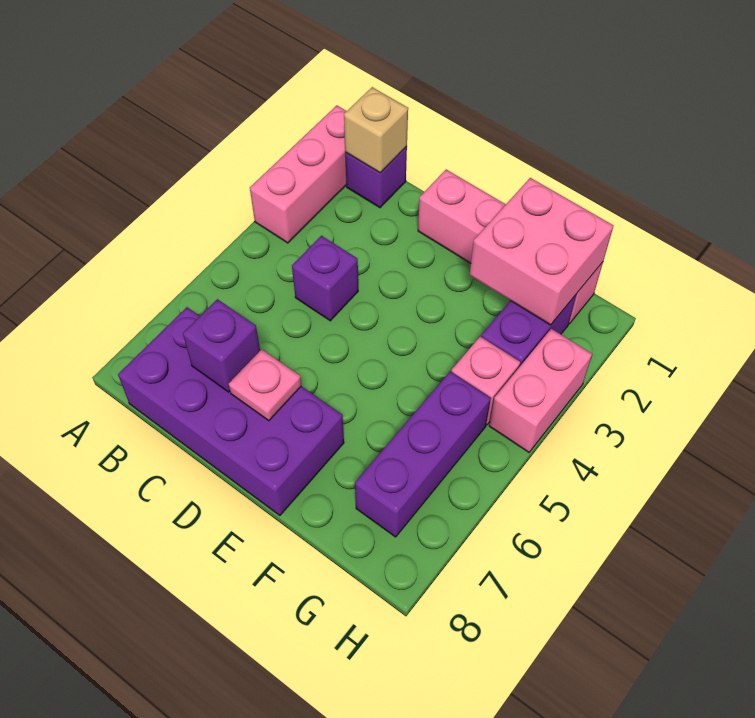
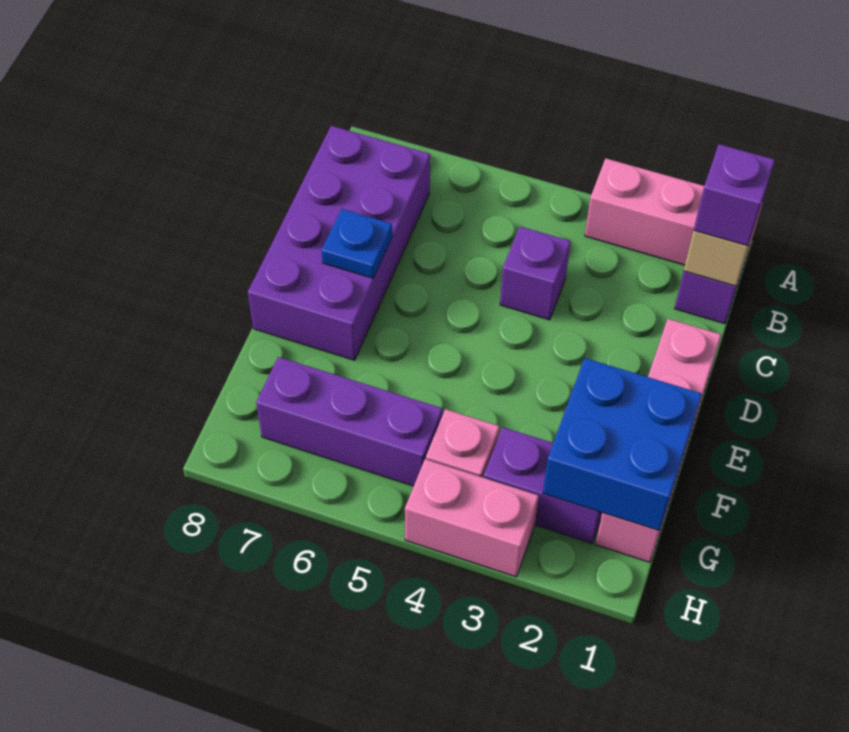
purple brick C7 level 2 -> purple brick B1 level 3
pink plate D7 level 2 -> blue plate D7 level 2
pink brick F1:G2 level 2 -> blue brick F1:G2 level 2

